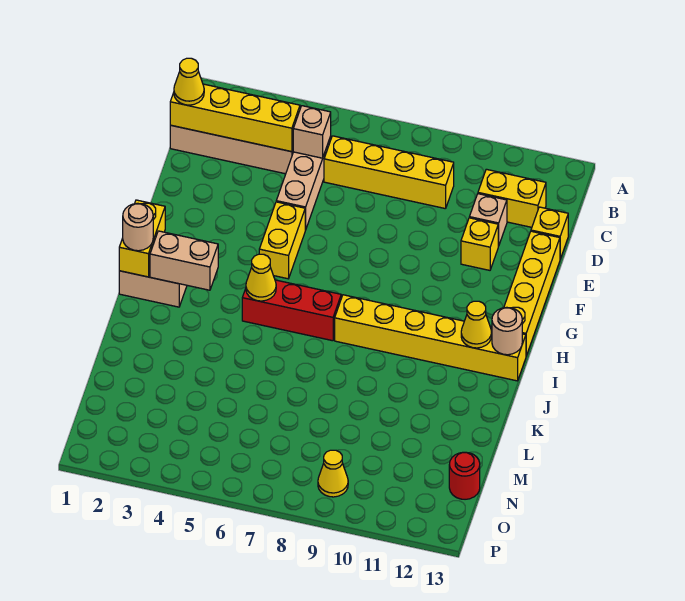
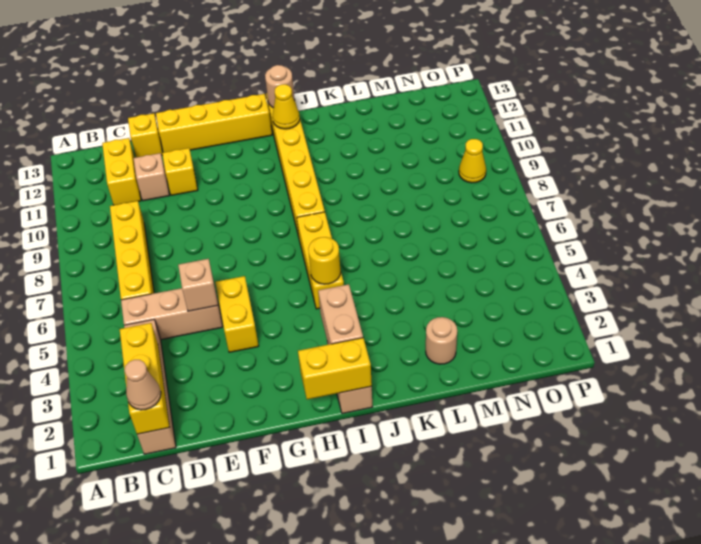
yellow brick C1:C4 level 2 -> yellow brick C1:C3 level 2
yellow cone C1 level 3 -> tan cone C1 level 3
tan brick C5 level 2 -> tan brick E5 level 2
yellow brick F5:G5 level 1 -> yellow brick F4:F5 level 1
tan round brick I1 level 3 -> tan round brick L2 level 1
red brick I5:I7 level 1 -> yellow brick I5:I7 level 1
yellow cone I5 level 2 -> yellow round brick I5 level 2
red round brick N13 level 1 -> none

